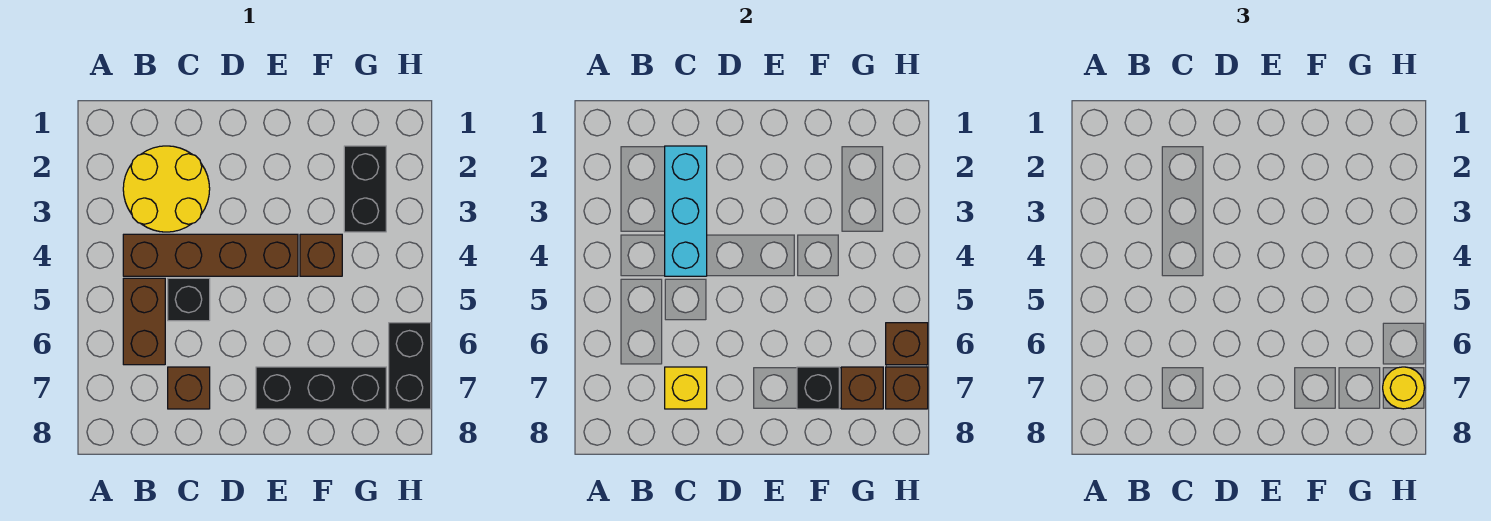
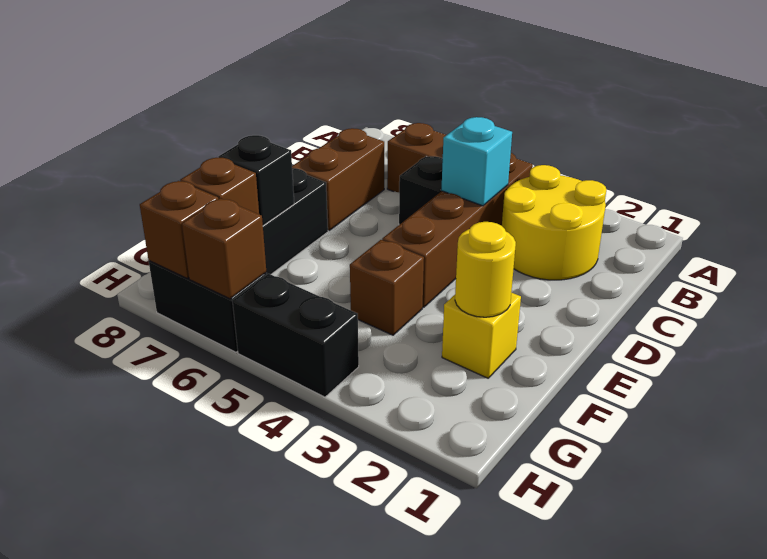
cyan brick C2:C4 level 2 -> cyan brick C4 level 2
brown brick C7 level 1 -> brown brick C7:D7 level 1
yellow brick C7 level 2 -> yellow brick F2 level 1
black brick G2:G3 level 1 -> black brick H4:H5 level 1
yellow round brick H7 level 3 -> yellow round brick F2 level 2

